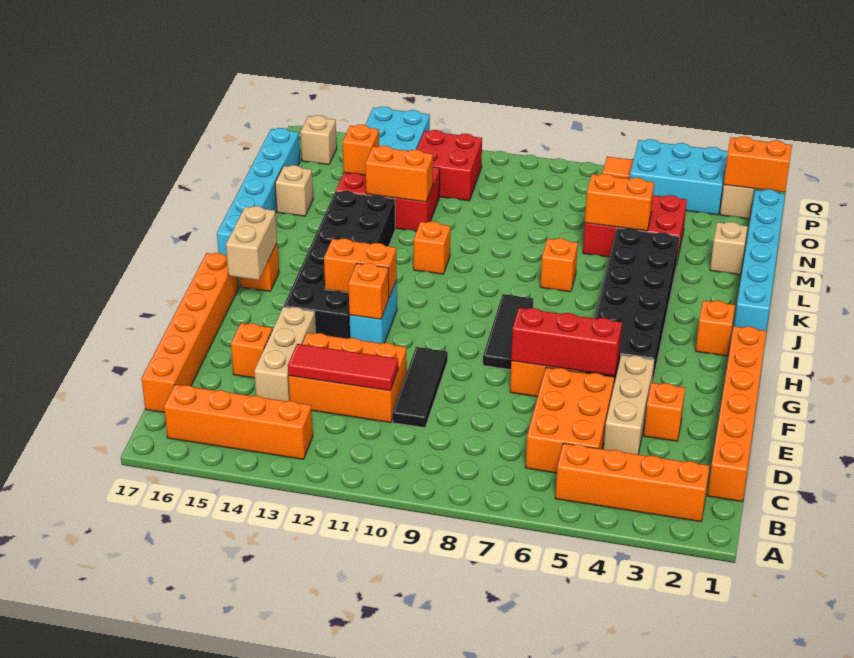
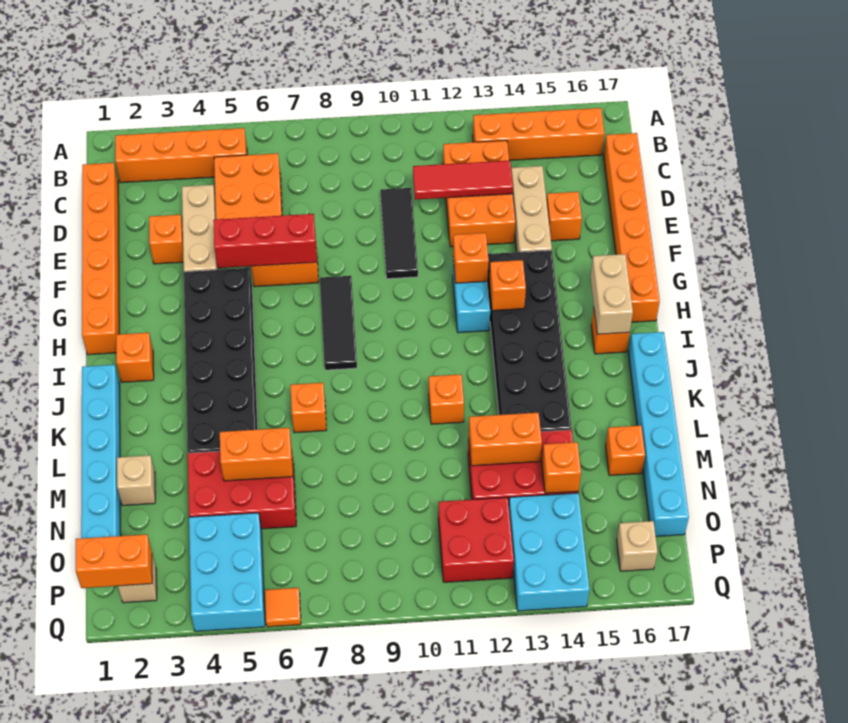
orange brick D11:E13 level 1 -> orange brick C12:E13 level 1
orange brick H12:H13 level 2 -> orange brick H13 level 2
tan brick M16 level 1 -> orange brick M16 level 1
cyan brick P3:Q5 level 1 -> cyan brick O4:Q5 level 1

